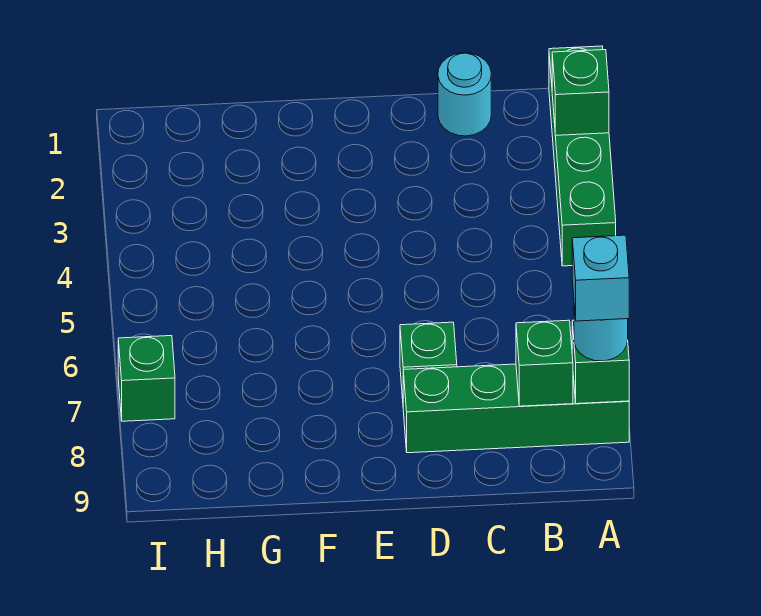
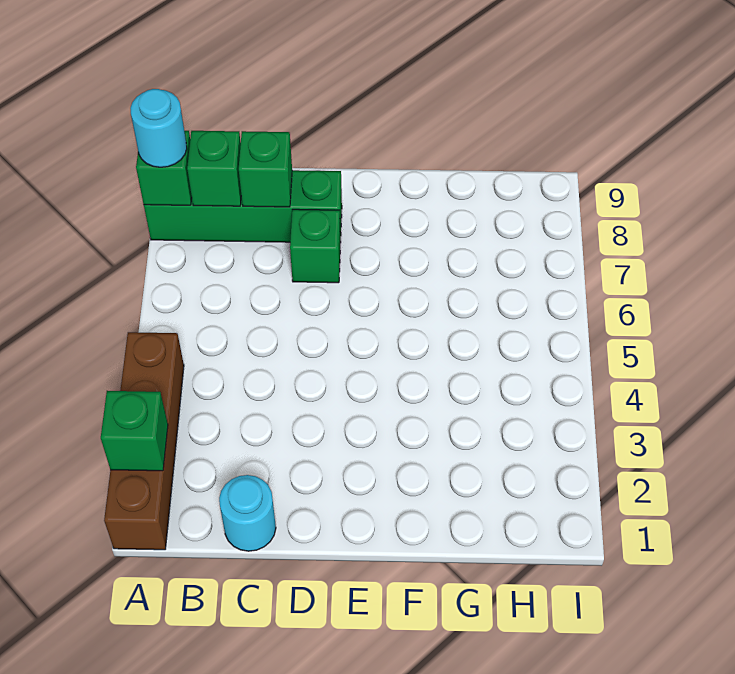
green brick A1:A4 level 1 -> brown brick A1:A4 level 1
cyan brick A8 level 4 -> none
green brick I7 level 1 -> green brick C8 level 2

